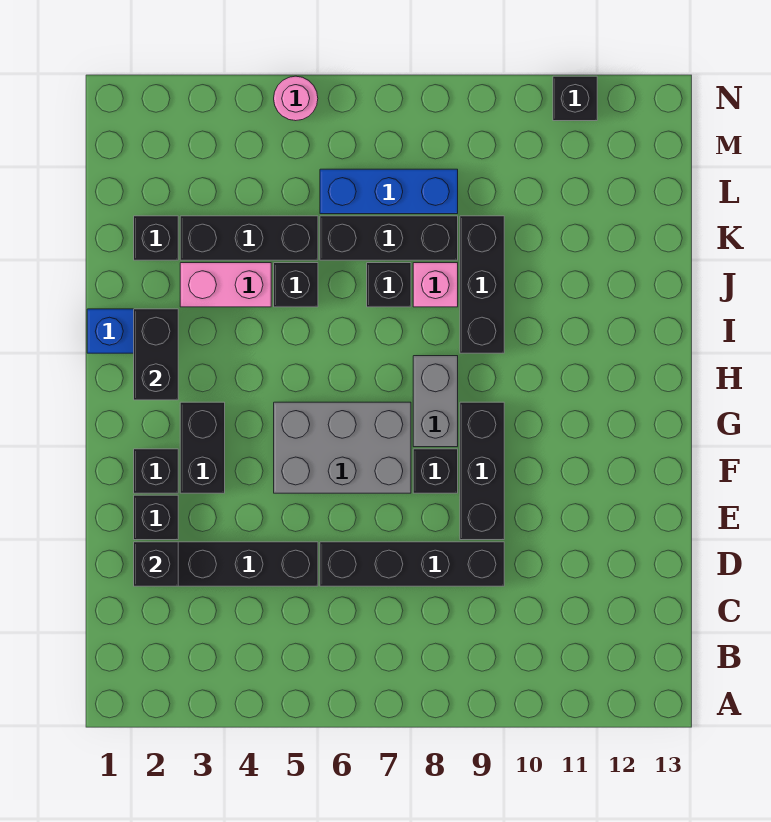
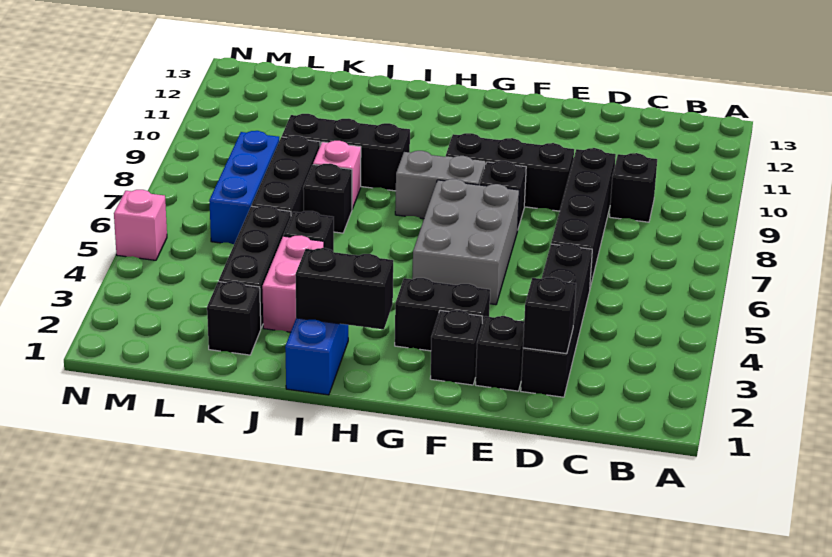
pink round brick N5 level 1 -> pink brick N5 level 1
black brick N11 level 1 -> black brick C9 level 1

